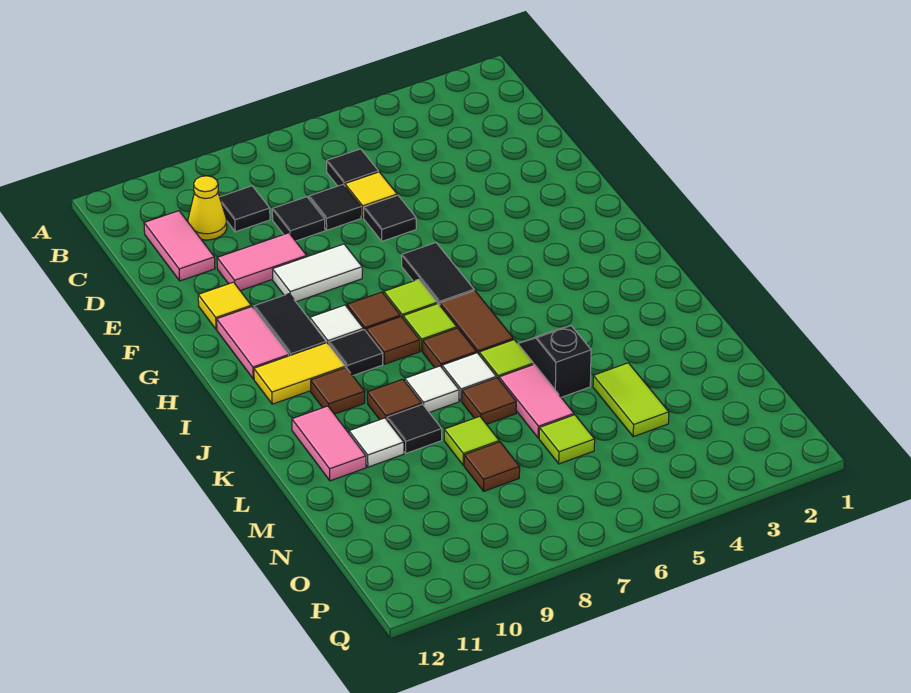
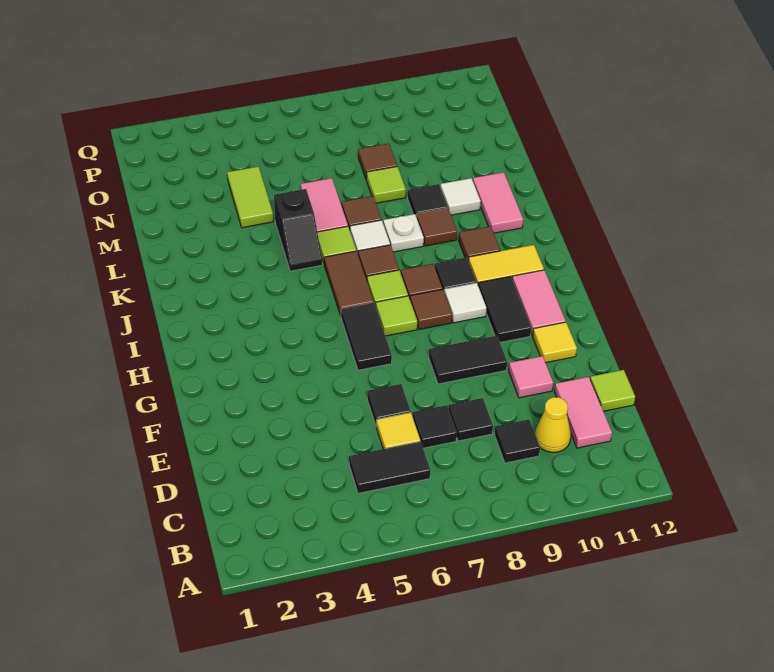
black tile C6 level 1 -> black tile C5:C6 level 1
pink tile E9:E10 level 1 -> pink tile E10 level 1
white tile F8:F9 level 1 -> black tile F8:F9 level 1
white tile K8 level 1 -> white plate K8 level 1
lime tile N6 level 1 -> lime tile D12 level 1

